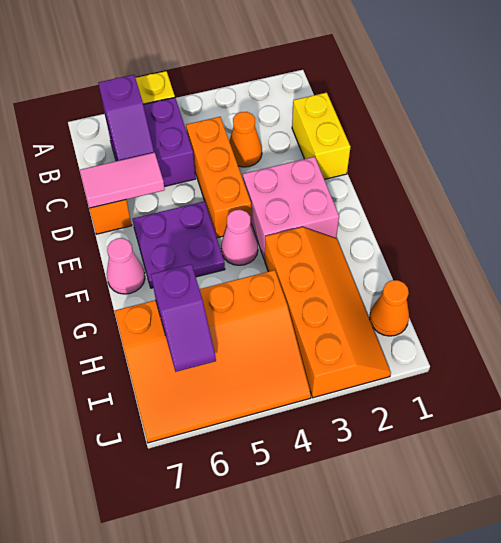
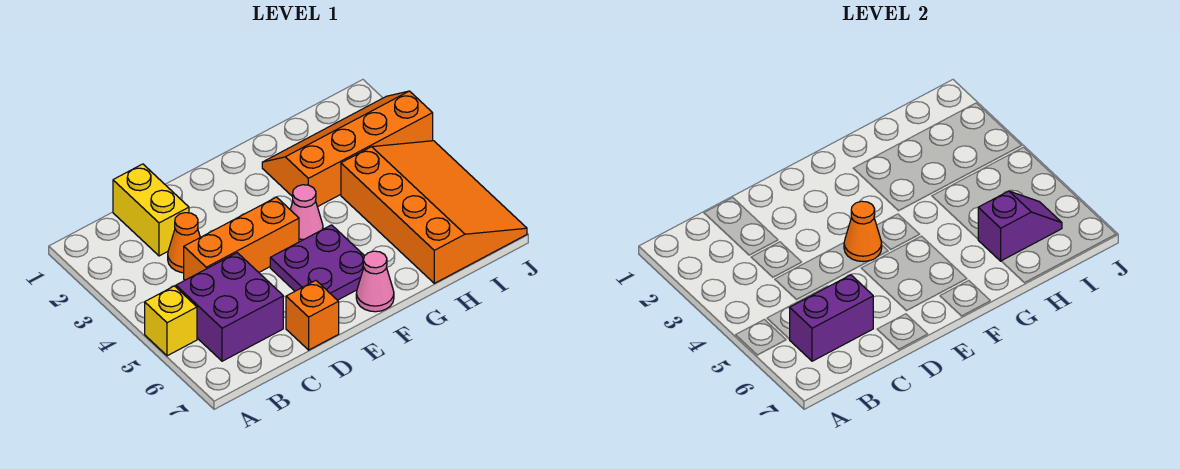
purple slope B6:C6 level 2 top B -> purple brick B6:C6 level 2
yellow brick C1:D1 level 1 -> yellow brick C1:C2 level 1
pink tile D6:D7 level 2 -> none
pink brick E2:F3 level 1 -> none
orange cone I1 level 1 -> orange cone E4 level 2

